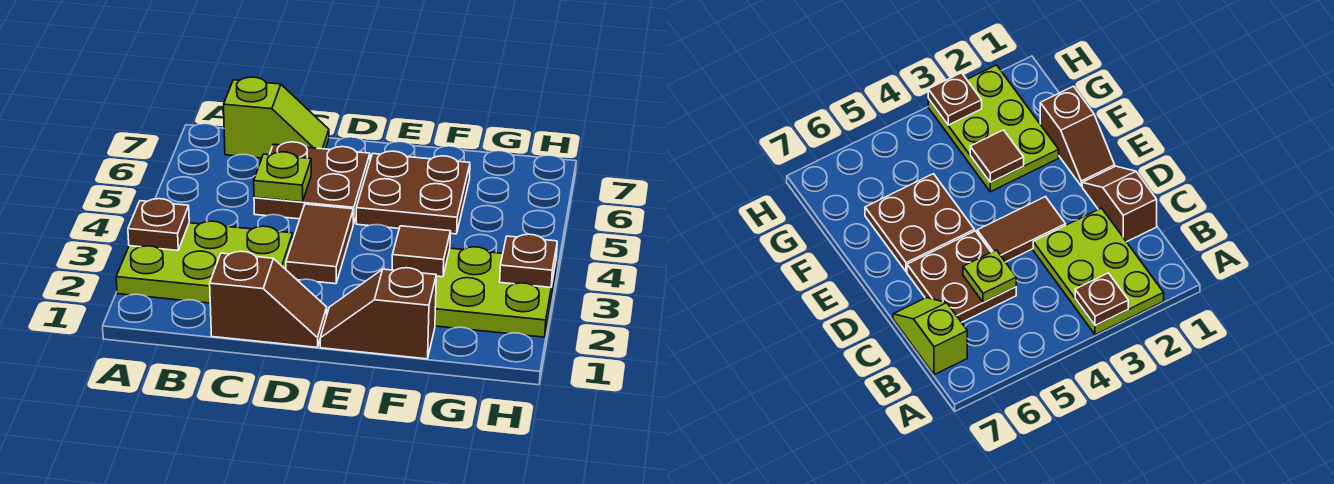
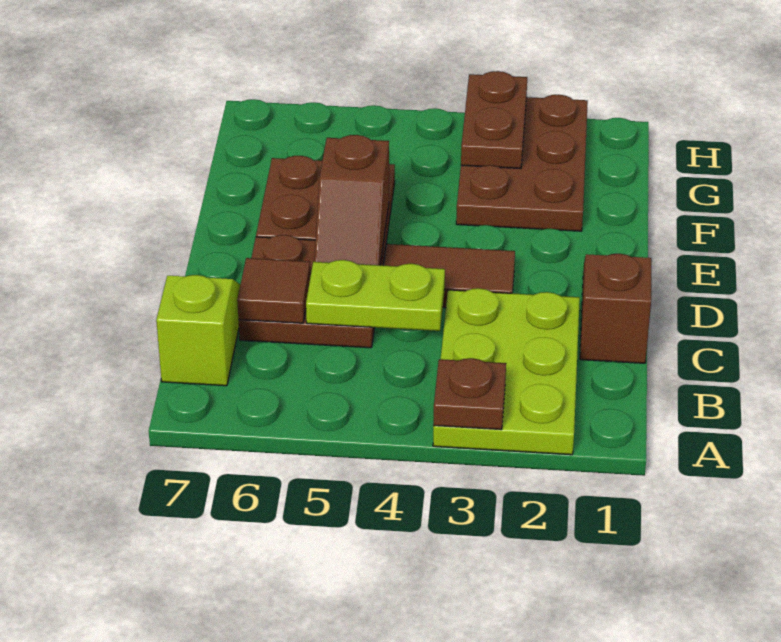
lime plate C5 level 2 -> lime plate C4:C5 level 2
brown slope E1:F1 level 1 top F -> brown slope D5:E5 level 2 top E
lime plate F2:H3 level 1 -> brown plate F2:H3 level 1
brown tile F3 level 2 -> brown tile C6 level 2
brown plate H3 level 2 -> brown plate G3:H3 level 2

